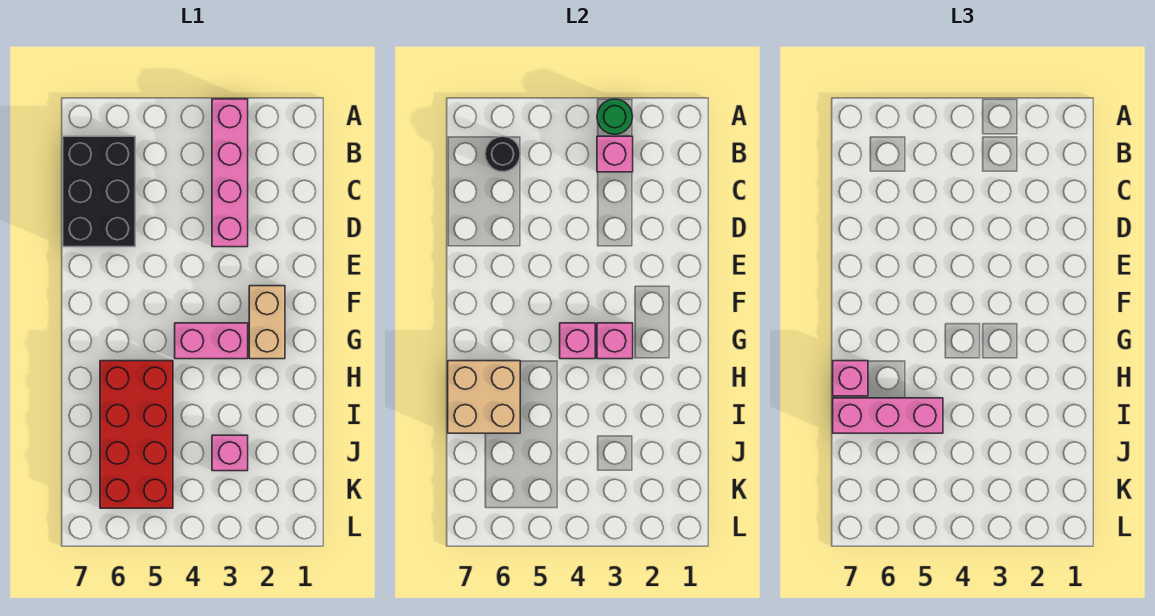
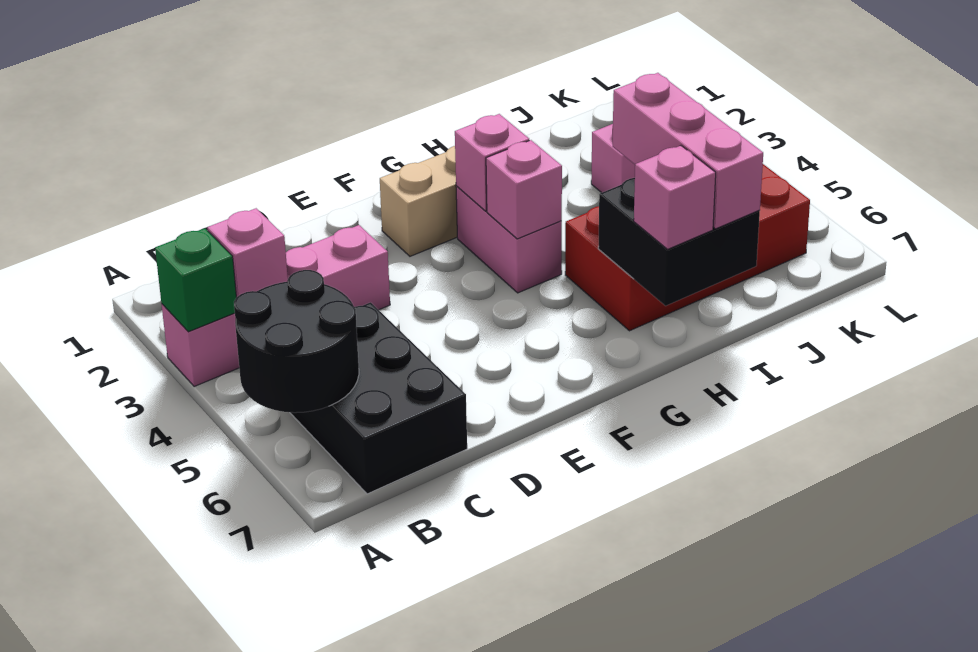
green round brick A3 level 2 -> green brick A3 level 2
black brick B6:D7 level 1 -> black brick B5:C7 level 1
black round brick B6 level 2 -> black round brick A5:B6 level 2
tan brick H6:I7 level 2 -> black brick H6:I7 level 2

